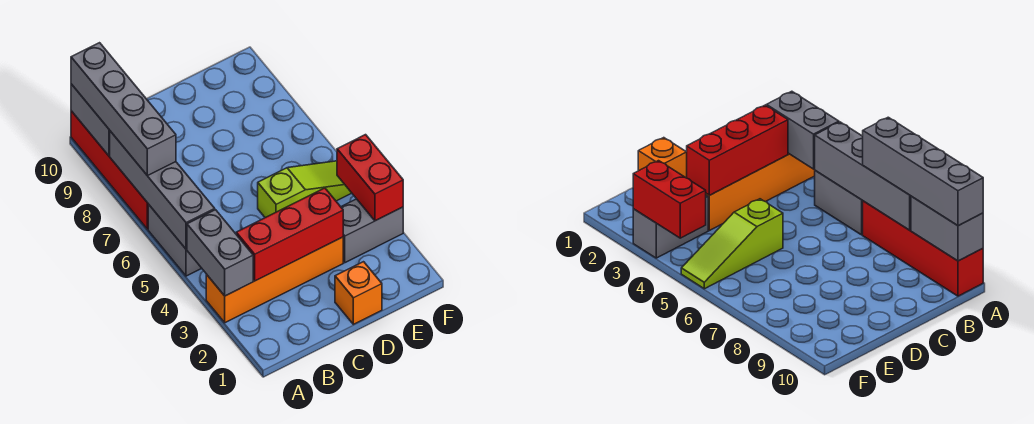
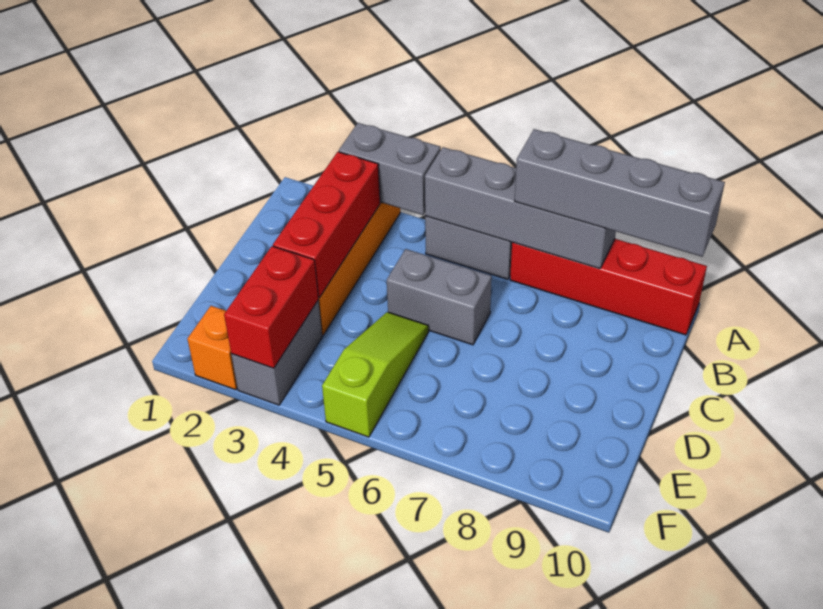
grey brick A9:A10 level 2 -> grey brick C5:C6 level 1
orange brick D1 level 1 -> orange brick F2 level 1
lime slope D5:F5 level 1 top D -> lime slope D5:F5 level 1 top F
red brick F3:F4 level 2 -> red brick E3:F3 level 2

